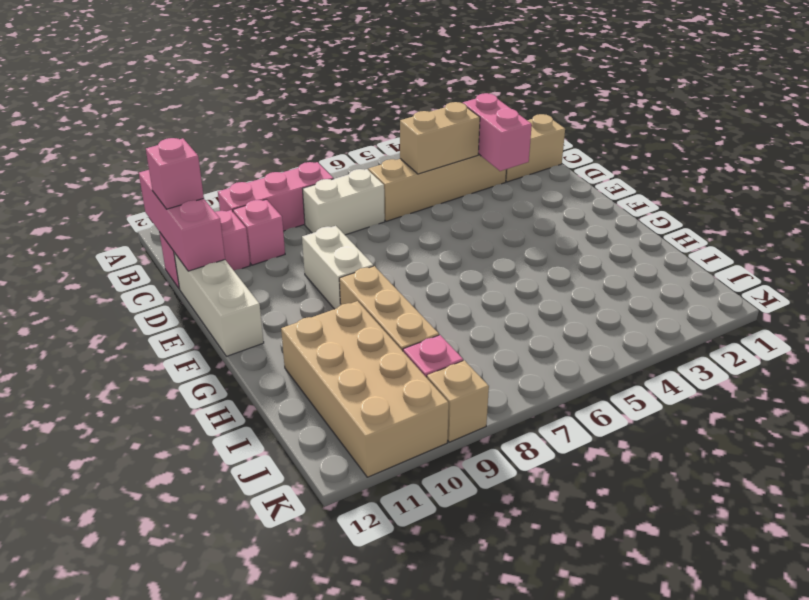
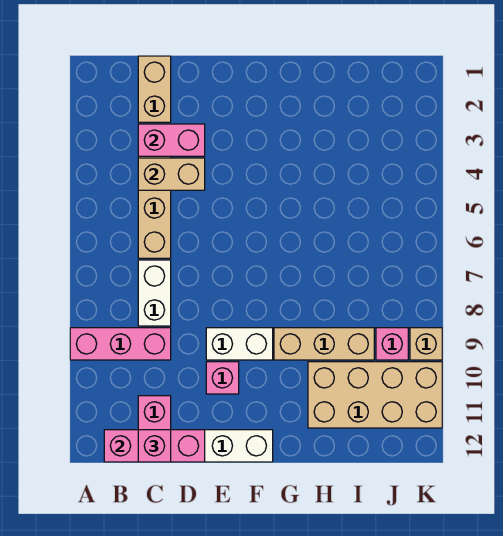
pink brick B8:B10 level 1 -> pink brick A9:C9 level 1
tan brick C4:C5 level 2 -> tan brick C4:D4 level 2
pink brick C10 level 1 -> pink brick E10 level 1

